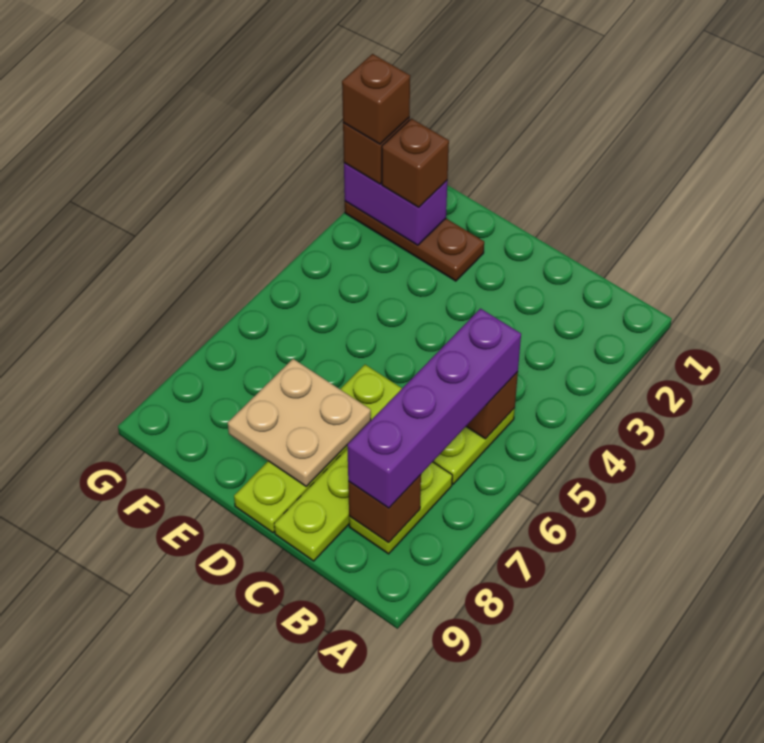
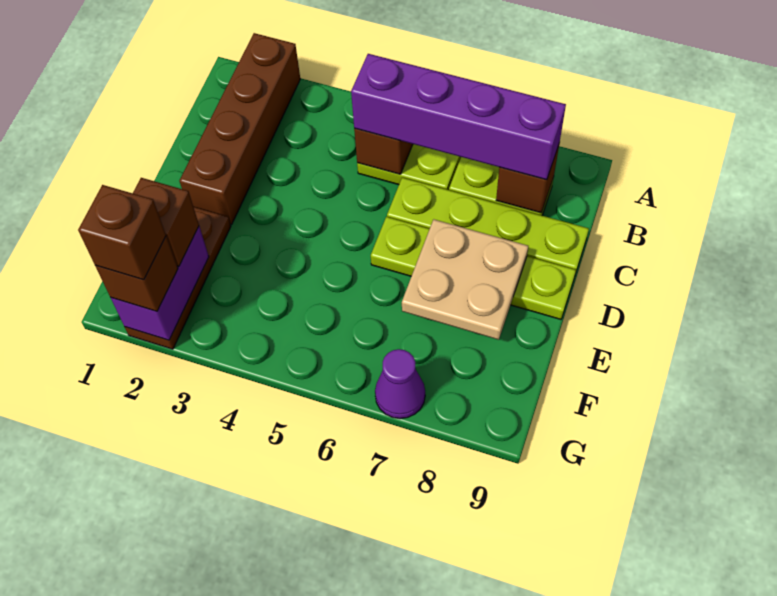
none -> brown brick A2:D2 level 1
none -> purple cone G7 level 1

